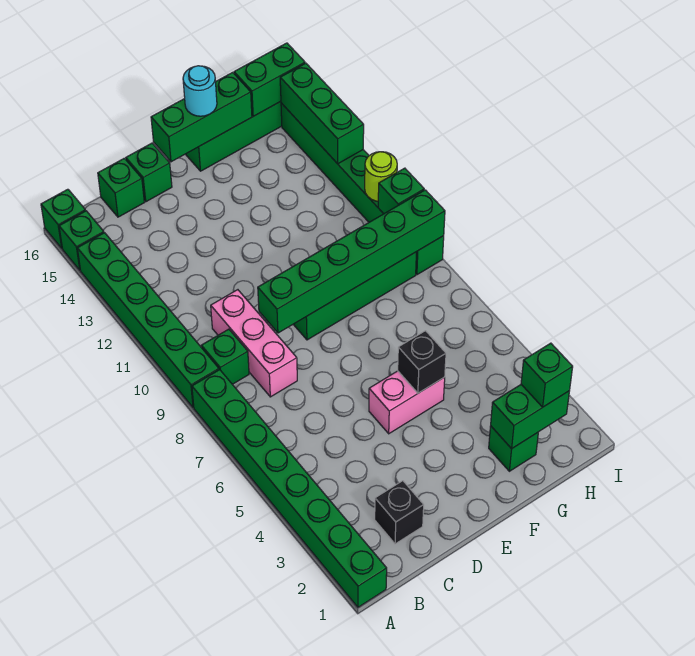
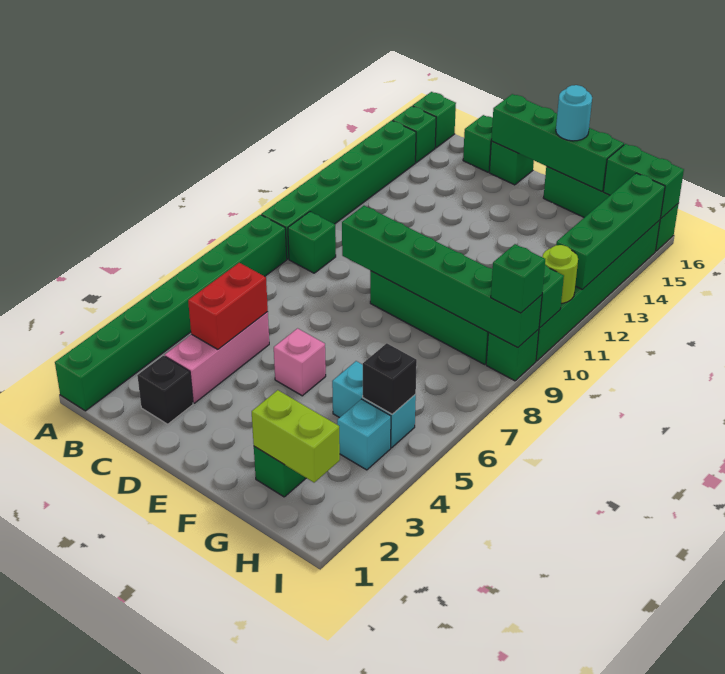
none -> red brick C4:C5 level 2
pink brick C8:C10 level 1 -> pink brick C3:C5 level 1
pink brick E5:F5 level 1 -> pink brick E5 level 1
green brick E16:G16 level 2 -> green brick D16:G16 level 2
black brick F5 level 2 -> black brick H5 level 2
green brick G2:H2 level 2 -> lime brick G2:H2 level 2
none -> cyan brick G5:H5 level 1
green brick H2 level 3 -> green brick I9 level 3
none -> cyan brick H4 level 1
green brick I13:I15 level 2 -> green brick I12:I15 level 2

